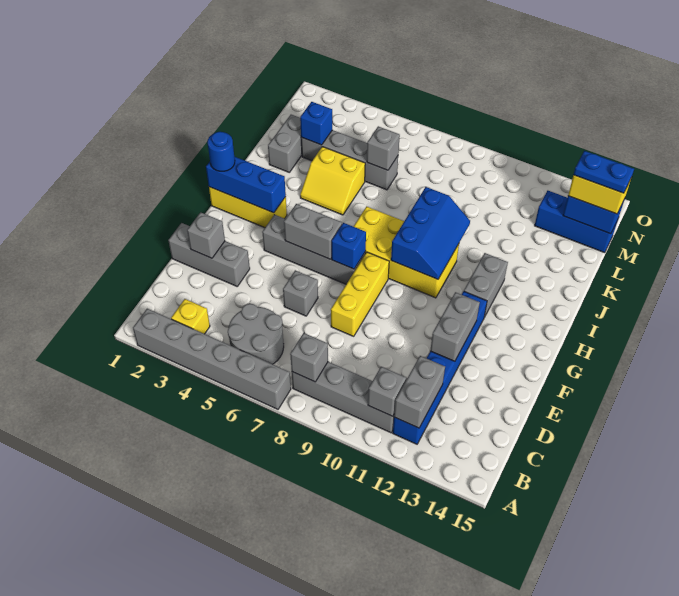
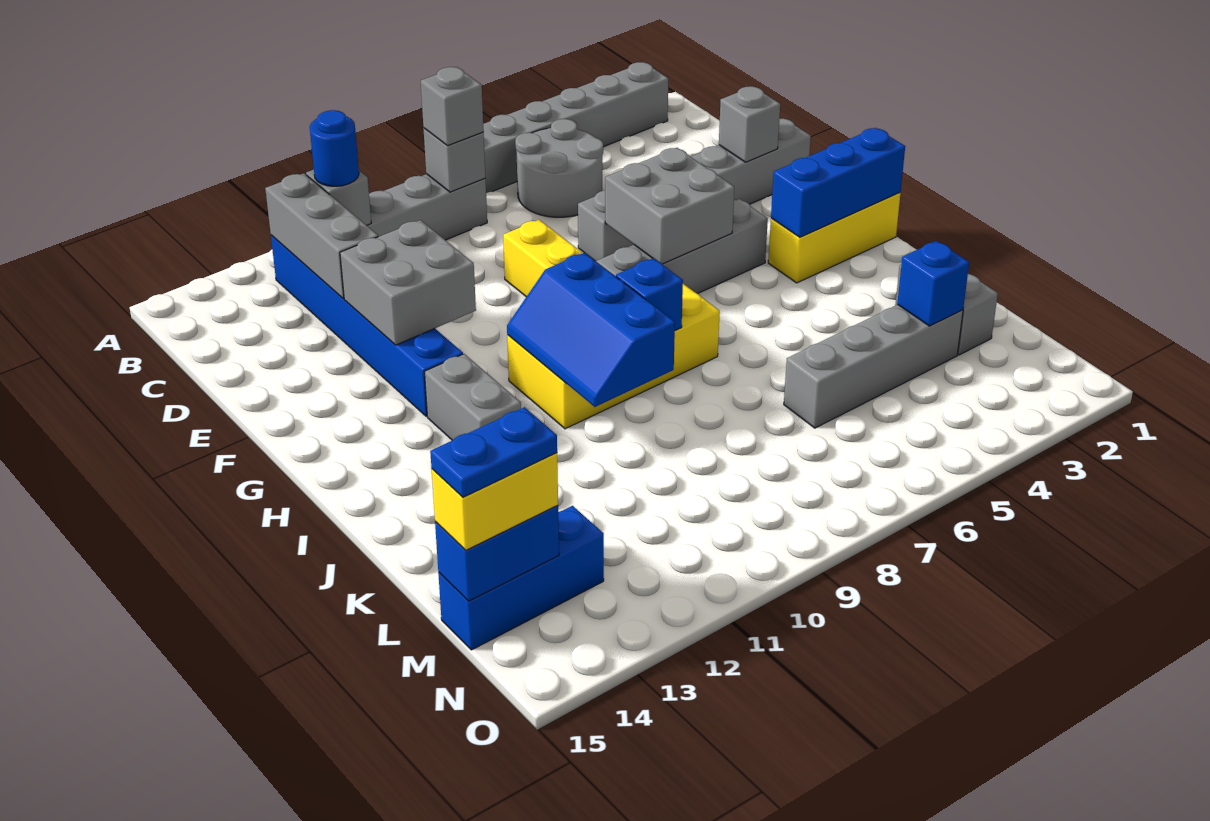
yellow brick B3 level 1 -> none
grey brick B12:C12 level 2 -> grey brick B12:D12 level 2
grey brick E12:F12 level 2 -> grey brick E11:F12 level 2
grey brick G5:G6 level 2 -> grey brick F5:G6 level 2
blue brick G7 level 2 -> blue brick I8 level 2
blue round brick H1 level 3 -> blue round brick B11 level 3
yellow slope J4:K5 level 1 top K -> none
grey brick L6 level 2 -> grey brick B8 level 3

